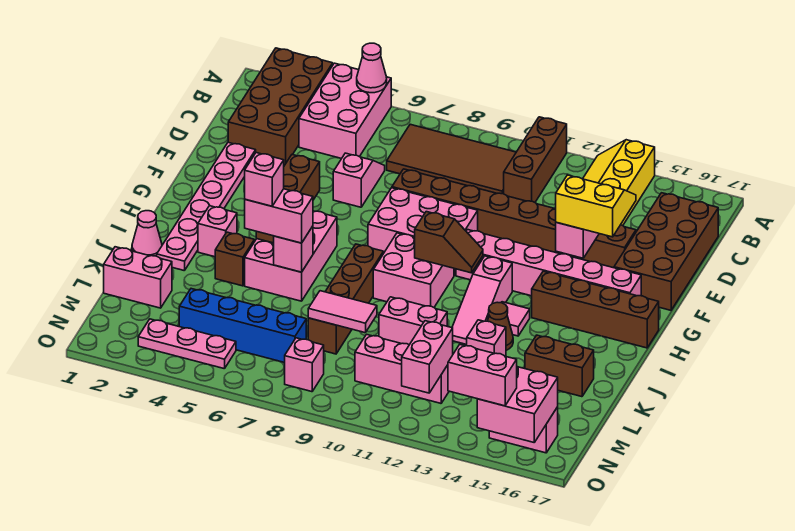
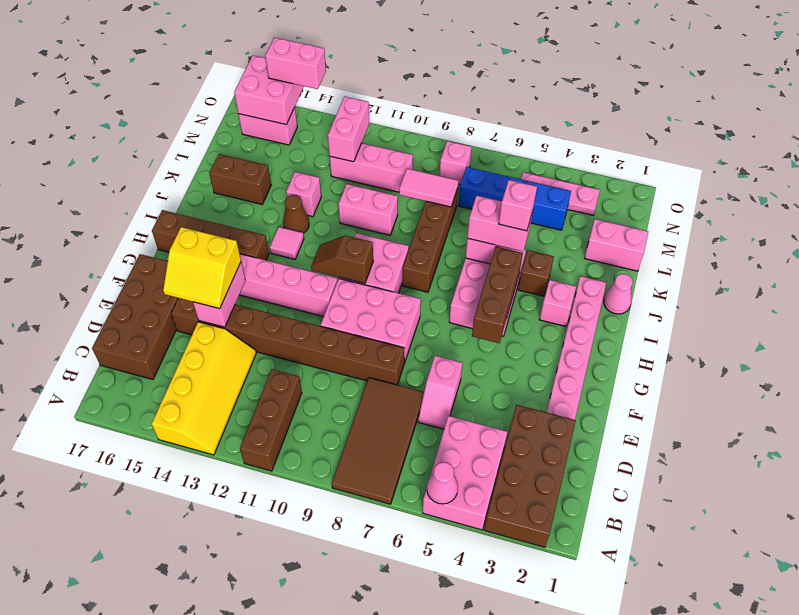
brown tile B7:C10 level 1 -> brown tile A7:D8 level 1
pink slope H12:J12 level 1 top H -> none

